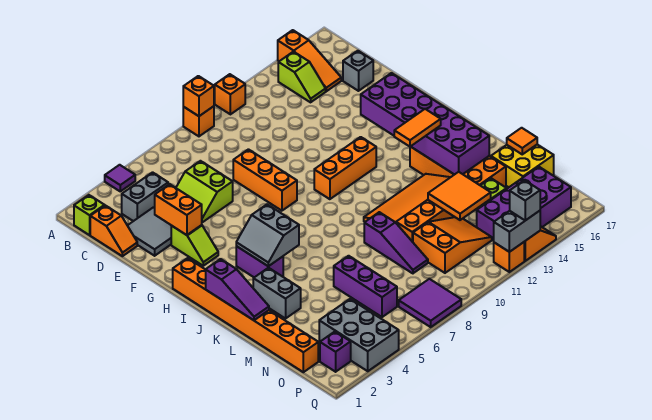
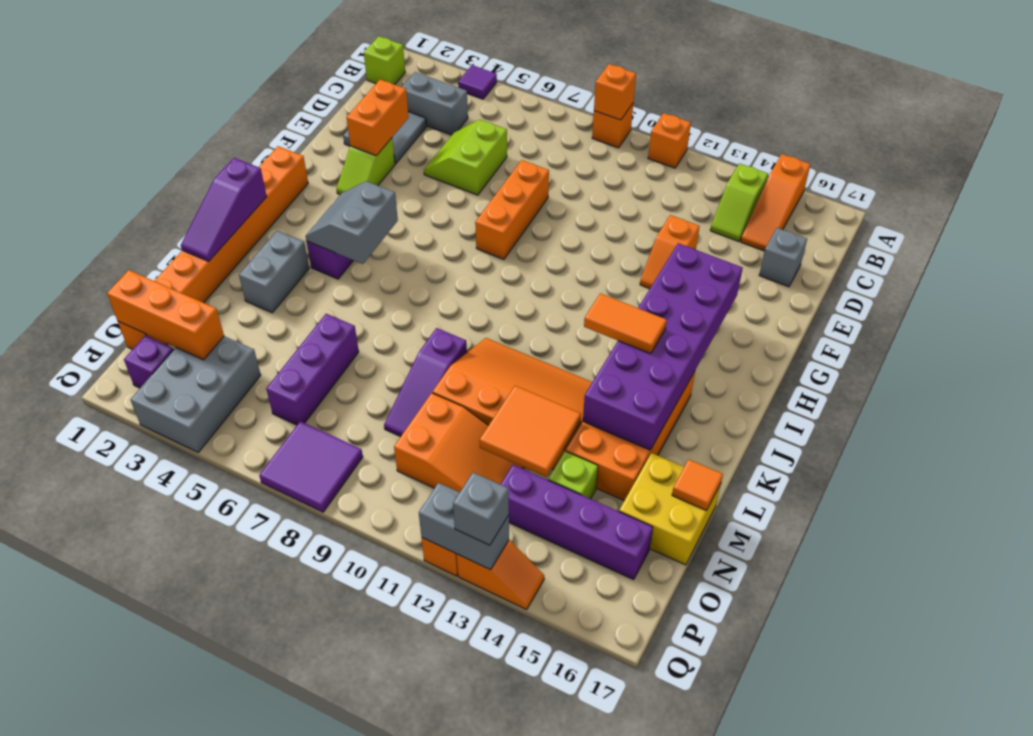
orange slope C1:D1 level 1 top C -> orange slope E13:F13 level 1 top E
orange brick H10:H12 level 1 -> orange brick O1:O3 level 2
purple brick O13:P16 level 1 -> purple brick O13:O16 level 1

